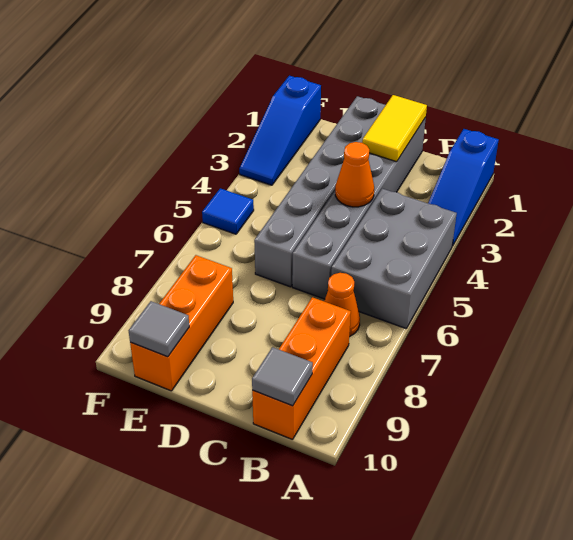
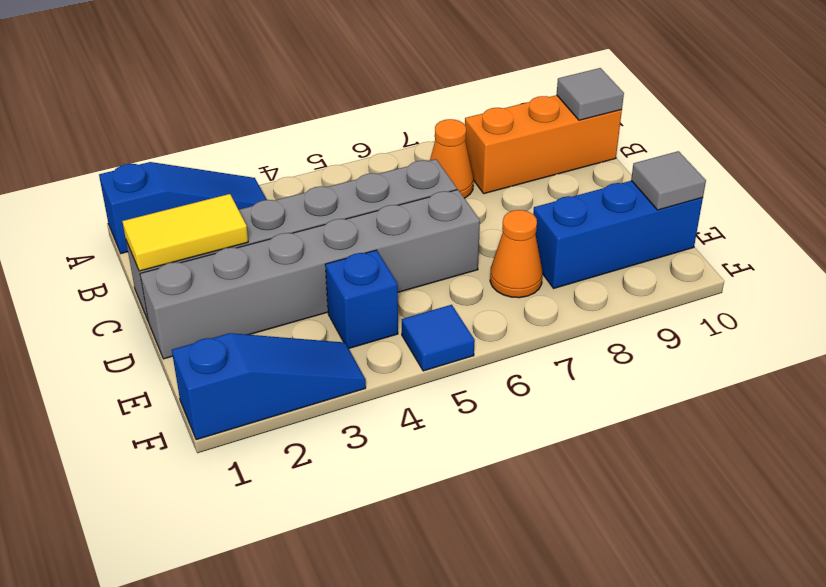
grey brick A4:B6 level 1 -> none
orange cone C4 level 2 -> orange cone E7 level 1
none -> blue brick E4 level 1
orange brick E8:E10 level 1 -> blue brick E8:E10 level 1

